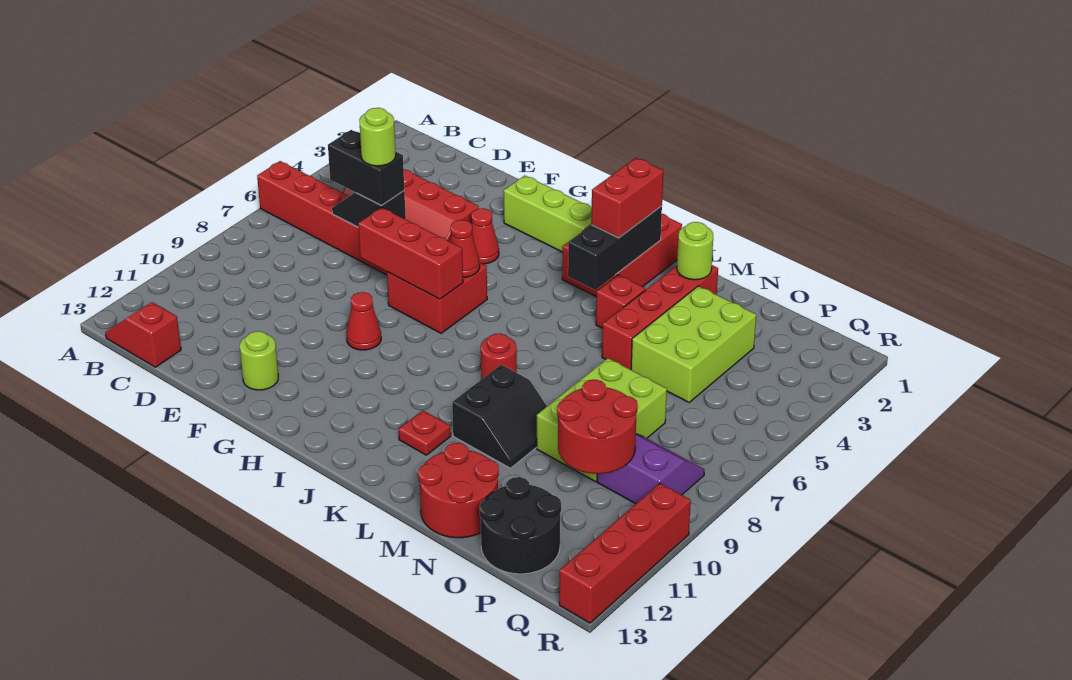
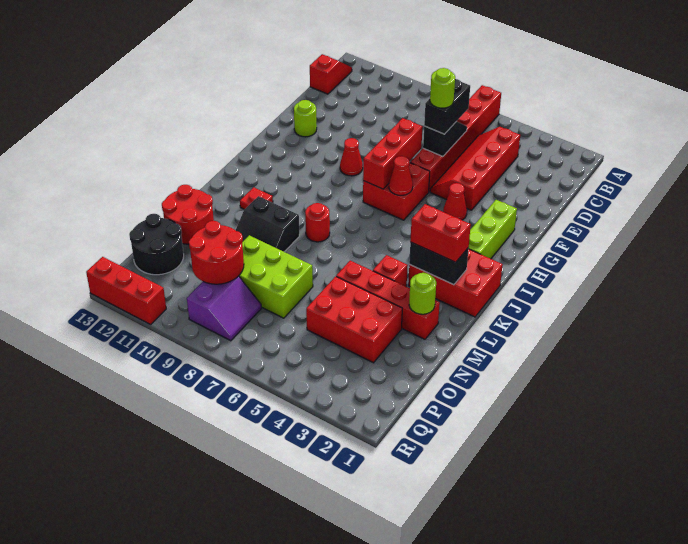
black brick K2:K4 level 2 -> black brick K2:K3 level 2
lime brick N3:O5 level 1 -> red brick N3:O5 level 1
red brick R10:R13 level 1 -> red brick R11:R13 level 1

